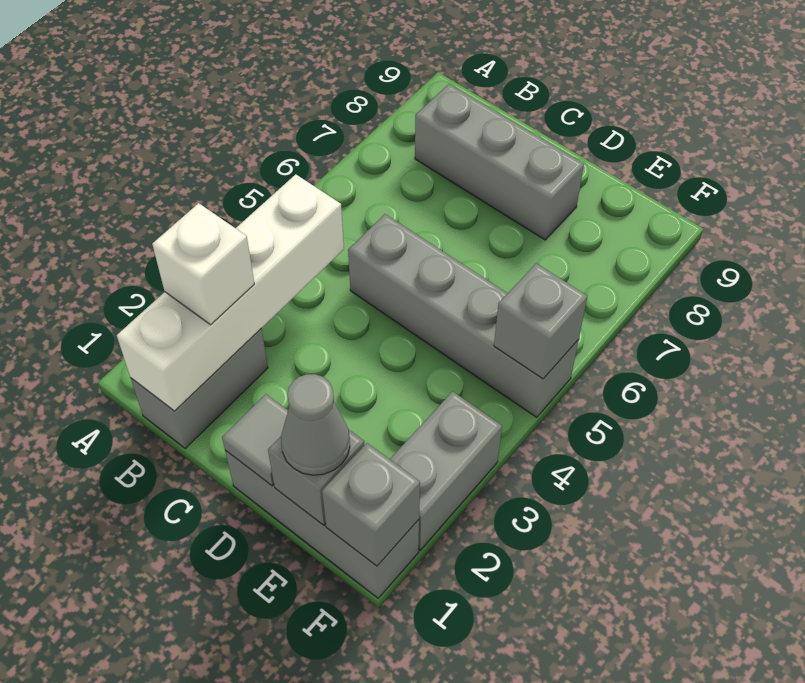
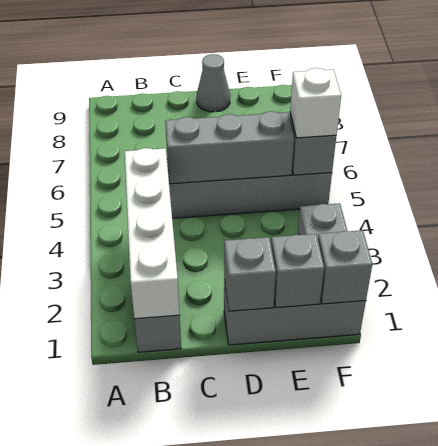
white brick B2 level 3 -> white brick F5 level 3
grey brick B8:D8 level 1 -> grey brick C5:E5 level 2
grey tile D1 level 2 -> grey brick D1 level 2
grey cone E1 level 3 -> grey cone D9 level 1

